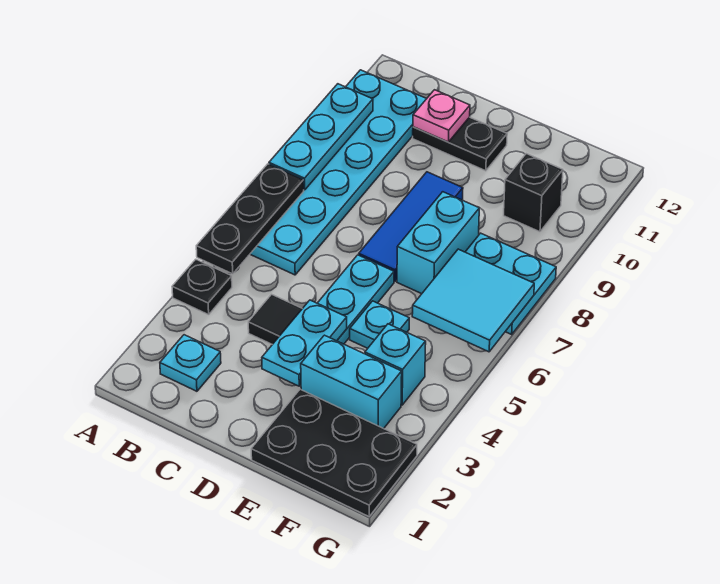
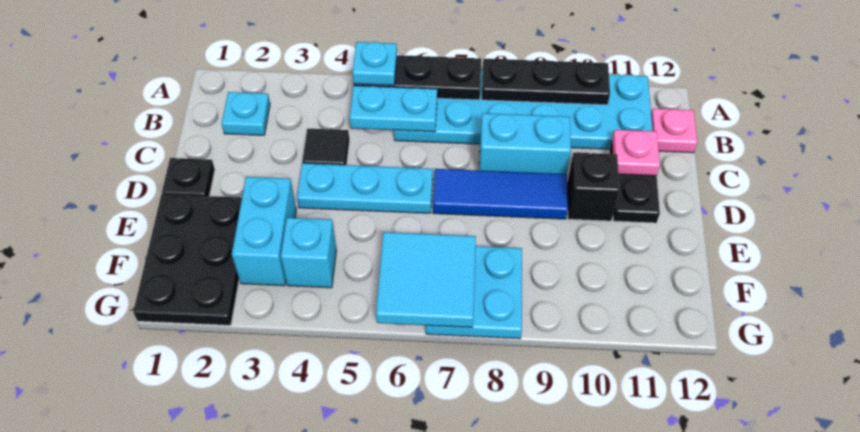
black plate A4 level 1 -> black plate D1 level 1
cyan plate A8:A10 level 2 -> black plate A8:A10 level 2
none -> pink plate B12 level 1
cyan plate D3:D4 level 2 -> cyan plate B5:B6 level 2
cyan plate E5 level 1 -> cyan plate A5 level 3
cyan brick E7:E8 level 1 -> cyan brick C8:C9 level 1
black brick F10 level 1 -> black brick D10 level 1

